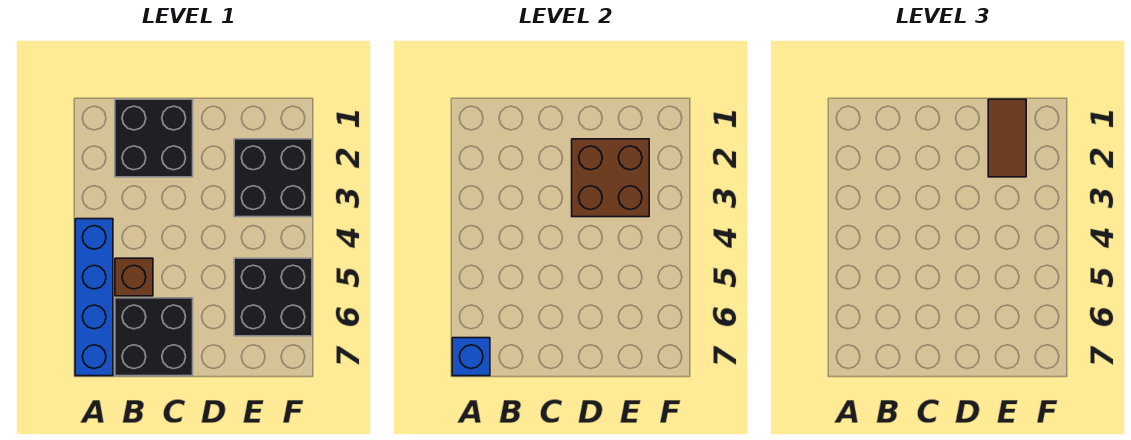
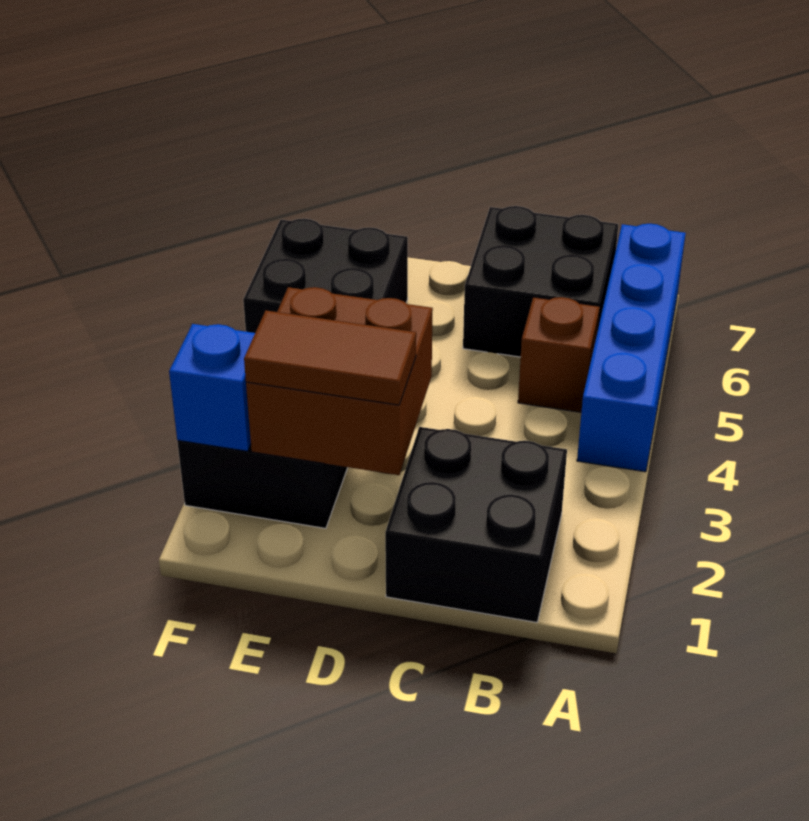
blue brick A7 level 2 -> blue brick F2 level 2
brown tile E1:E2 level 3 -> brown tile D2:E2 level 3

